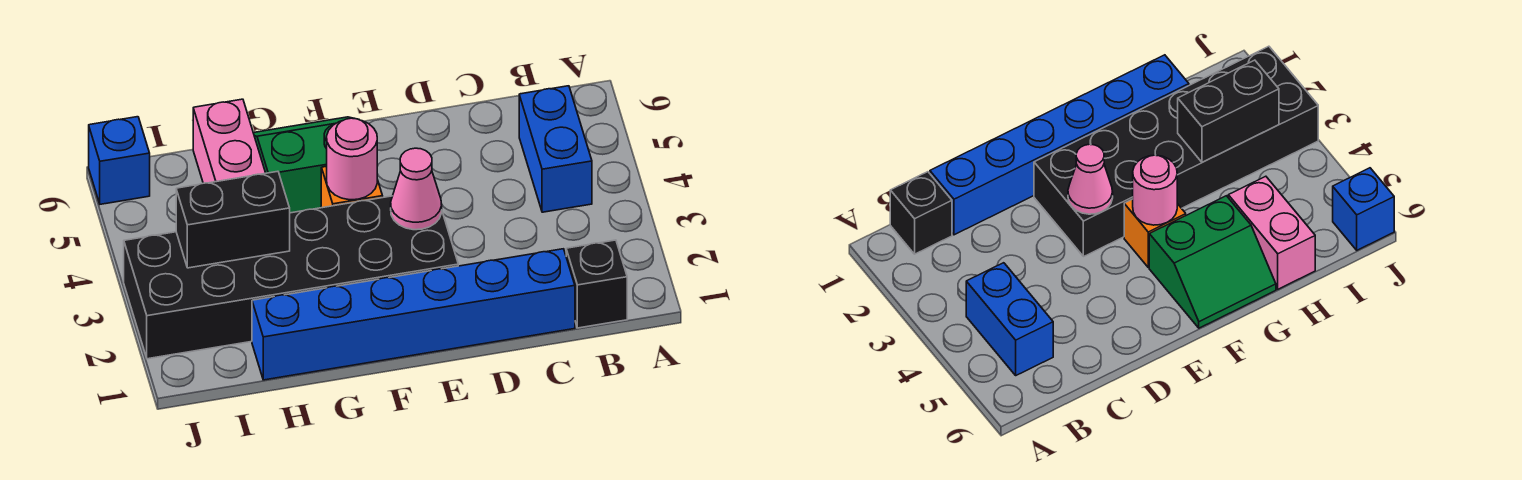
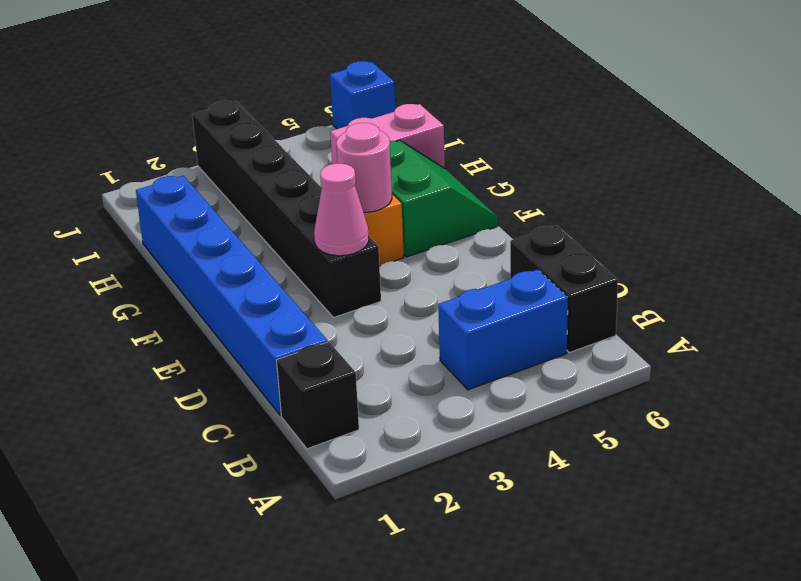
black brick E2:J3 level 1 -> black brick E3:J3 level 1
black brick H3:I3 level 2 -> black brick B6:C6 level 1

